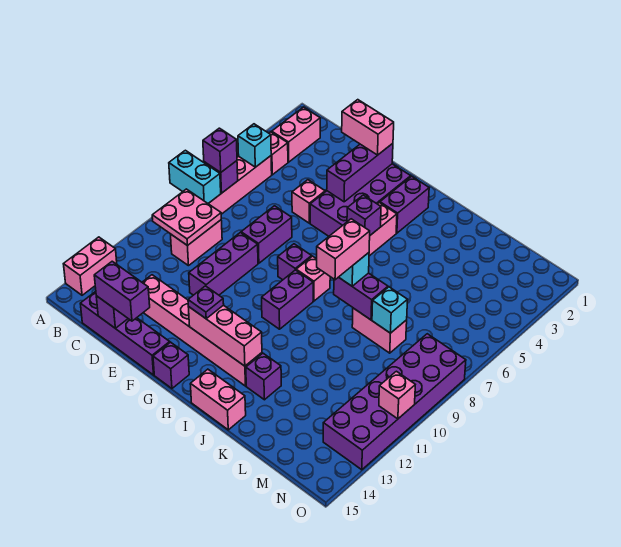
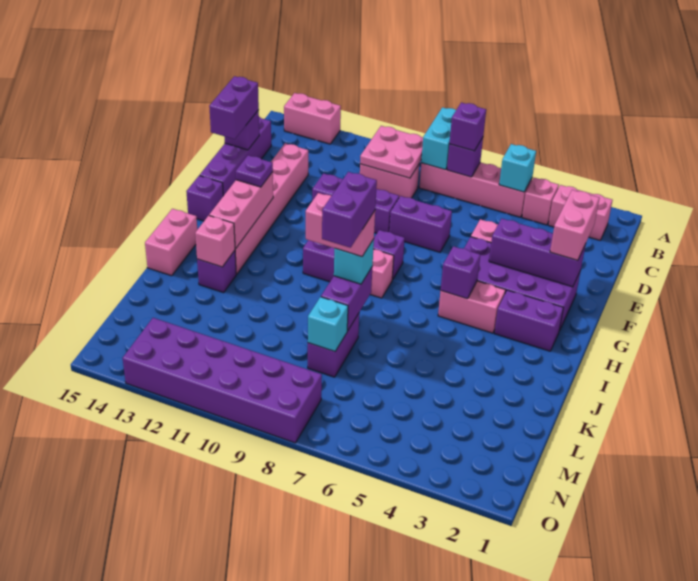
none -> purple brick J8:K8 level 5
pink brick K8:L8 level 1 -> purple brick K8:L8 level 1
pink brick O11 level 2 -> pink brick J13 level 2

